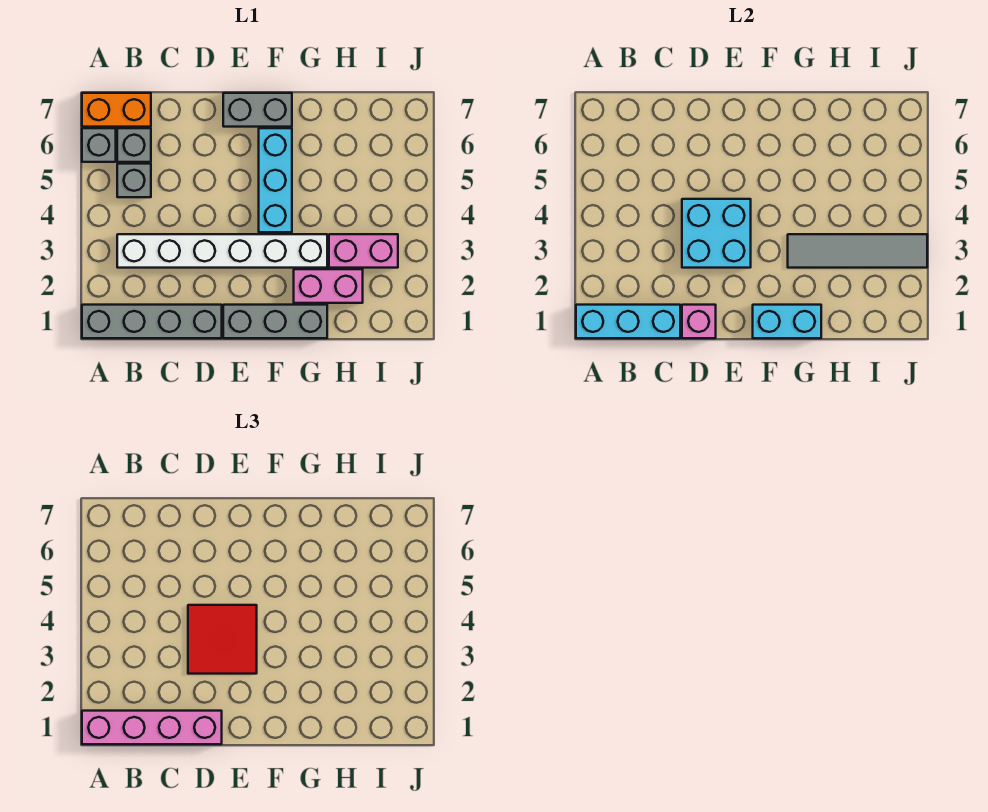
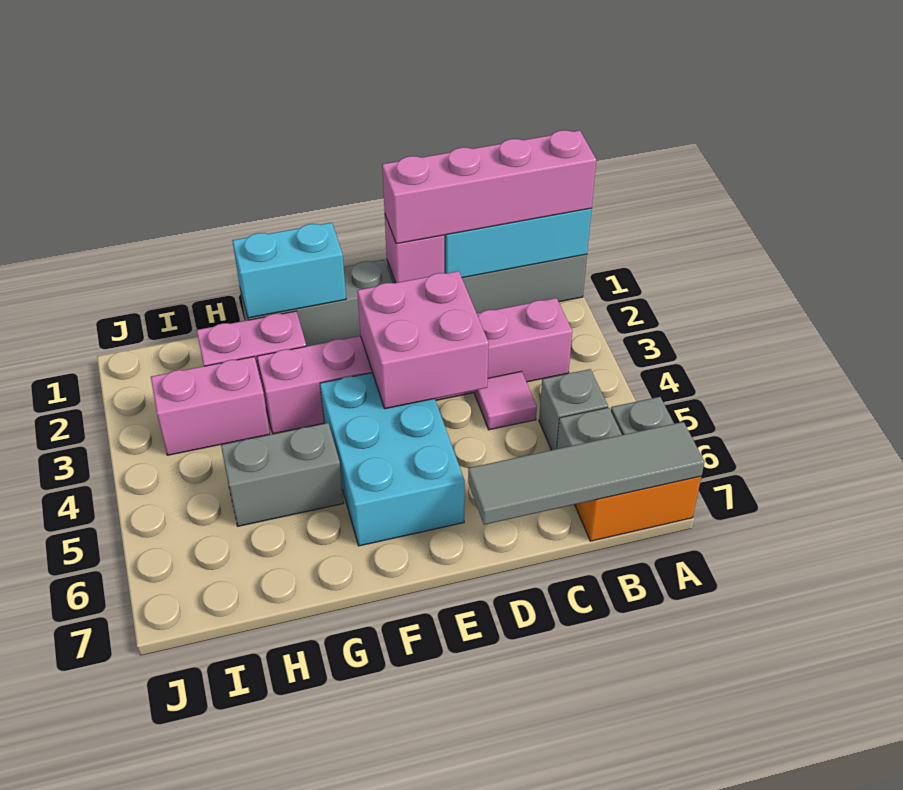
white brick B3:G3 level 1 -> pink brick B3:G3 level 1
none -> pink tile C4 level 1
cyan brick D3:E4 level 2 -> pink brick D3:E4 level 2
red tile D3:E4 level 3 -> none
grey brick E7:F7 level 1 -> grey brick G5:H5 level 1
cyan brick F4:F6 level 1 -> cyan brick E4:F6 level 1
grey tile G3:J3 level 2 -> grey tile A7:D7 level 2

